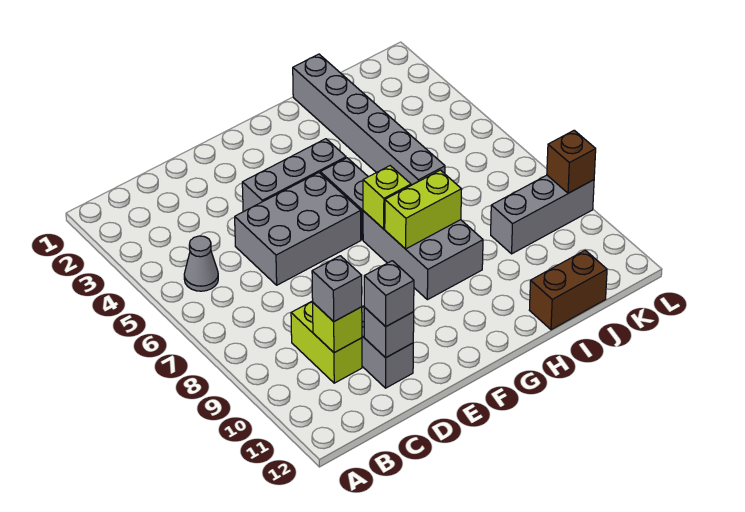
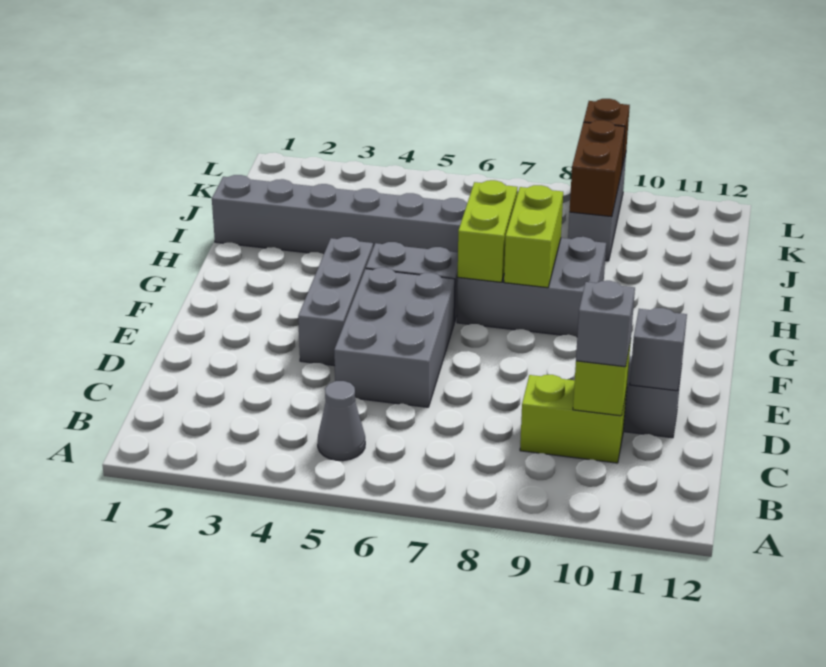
grey brick D11 level 3 -> none
lime brick G7 level 2 -> lime brick G7:H7 level 2
brown brick I12:J12 level 1 -> brown brick J9:K9 level 2

